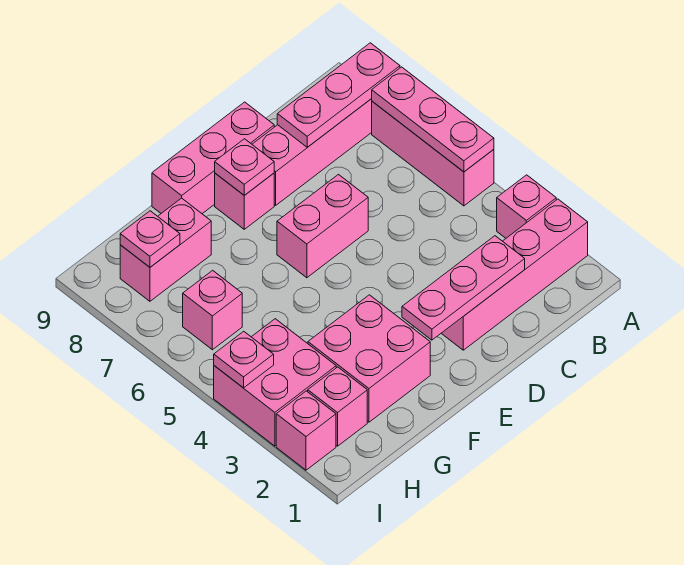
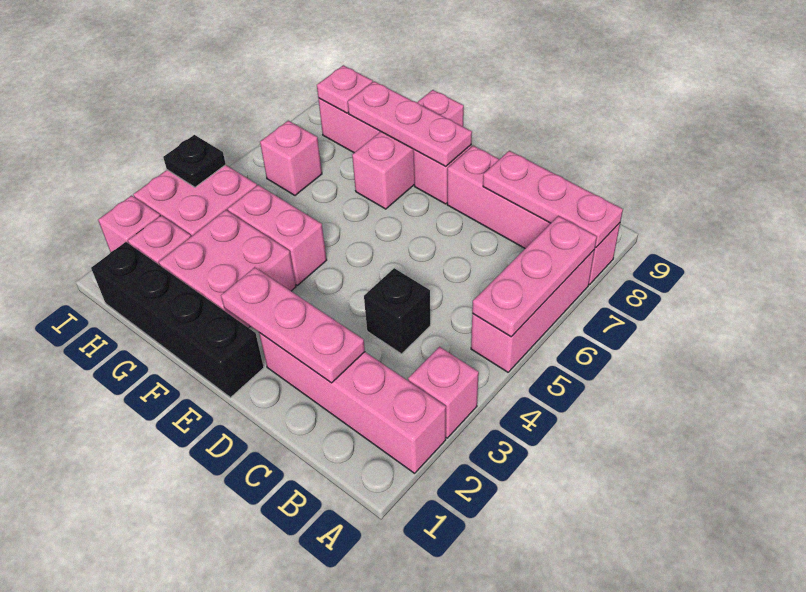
none -> black brick C4 level 1
pink brick D6:E6 level 1 -> pink brick F4:G4 level 1
pink brick D9:F9 level 1 -> pink brick F7:F9 level 1
none -> black brick E1:H1 level 1
pink plate E8 level 2 -> pink plate E8:G8 level 2
pink plate I4 level 2 -> black plate I4 level 2

